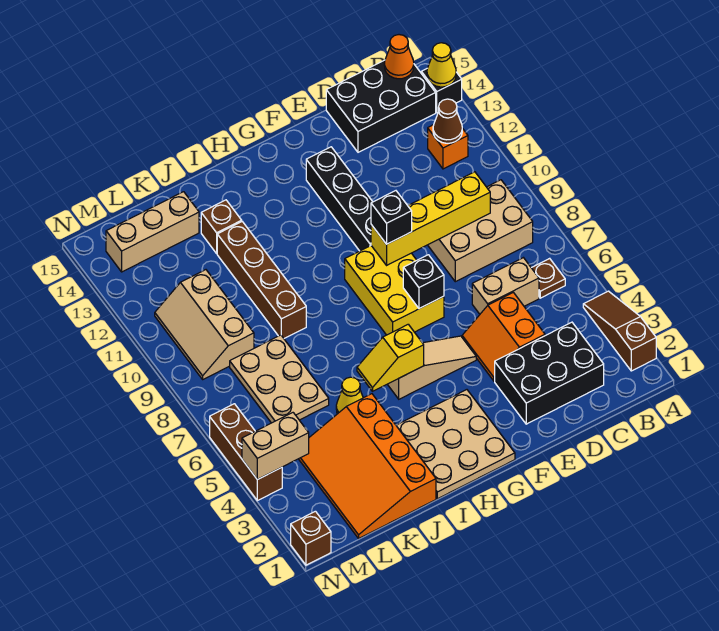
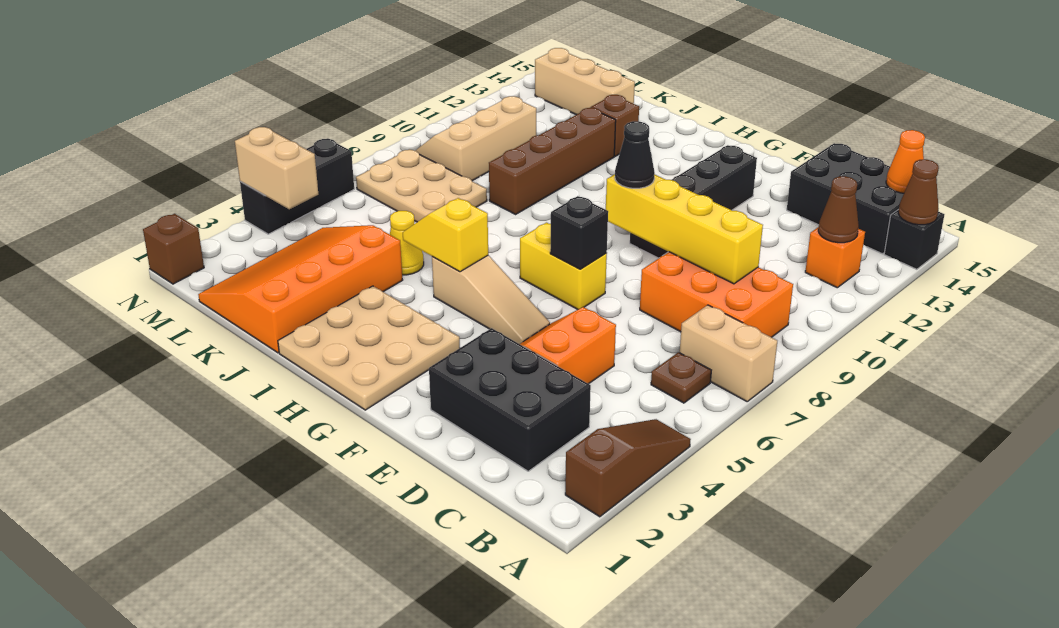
yellow cone A14 level 2 -> brown cone A14 level 2
tan brick B8:D9 level 1 -> orange brick B8:D9 level 1
tan brick C6:D6 level 1 -> tan brick A7:B7 level 1
yellow brick F7:G9 level 1 -> yellow brick F7:G7 level 1
black brick F9 level 3 -> black cone F9 level 3
tan plate K6:L8 level 1 -> tan plate K7:M8 level 1
brown brick N4:N6 level 1 -> black brick N4:N6 level 1

